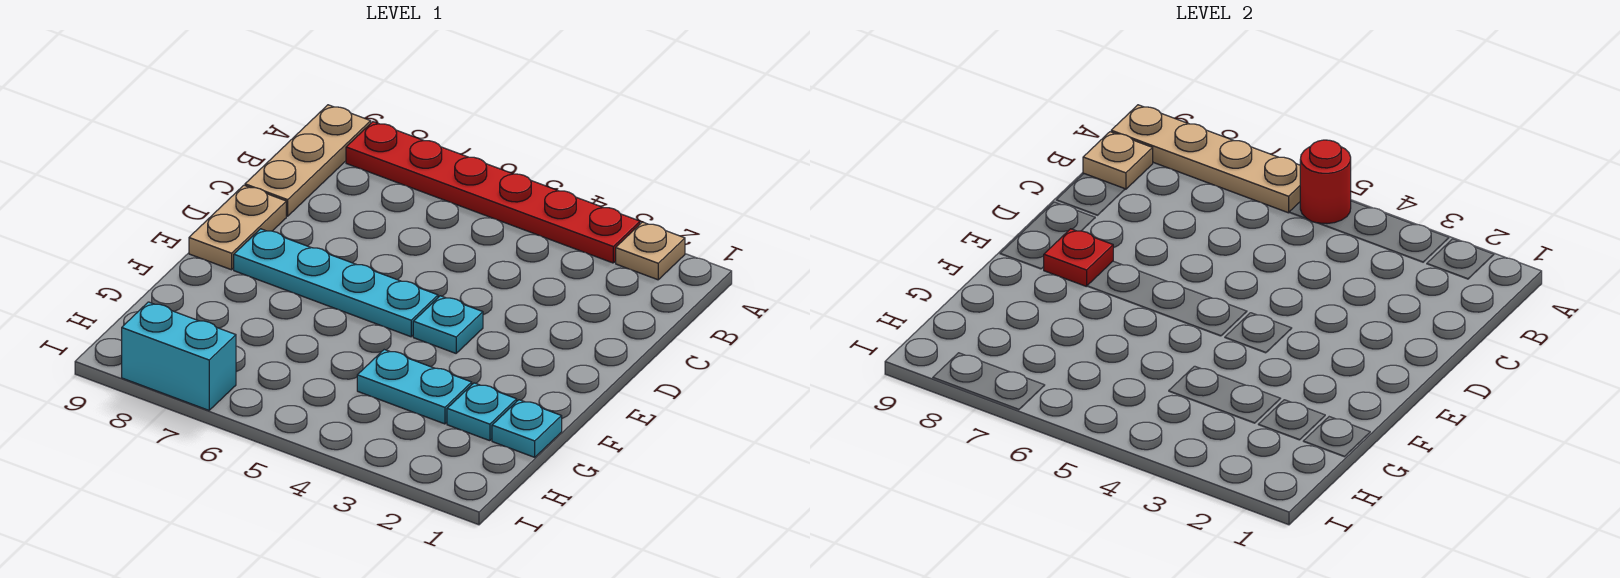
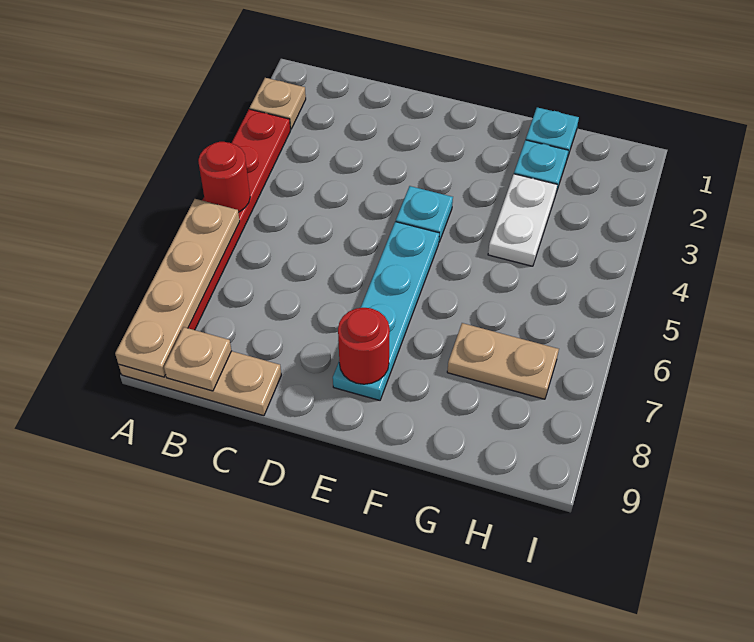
tan plate D9:E9 level 1 -> tan plate G7:H7 level 1
red plate E8 level 2 -> red round brick E8 level 2
cyan plate G3:G4 level 1 -> white plate G3:G4 level 1
cyan brick I7:I8 level 1 -> none

